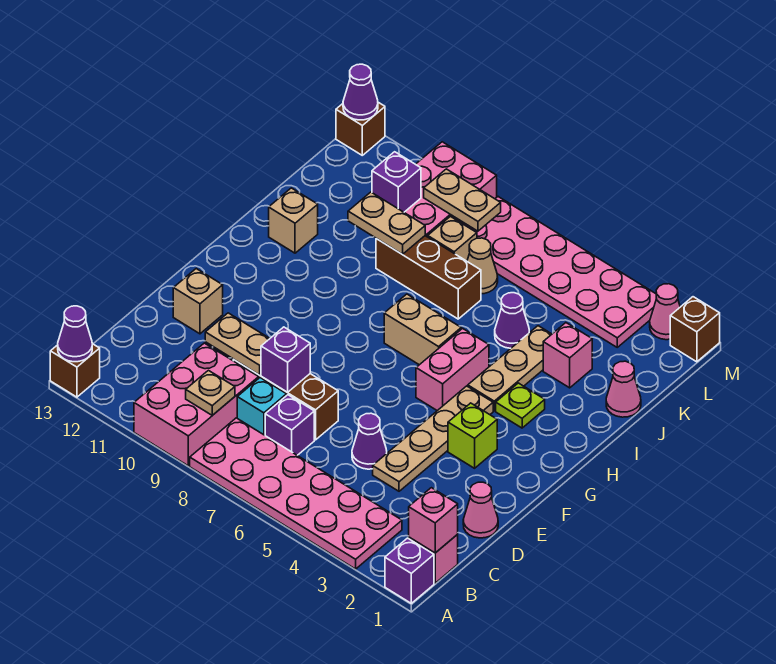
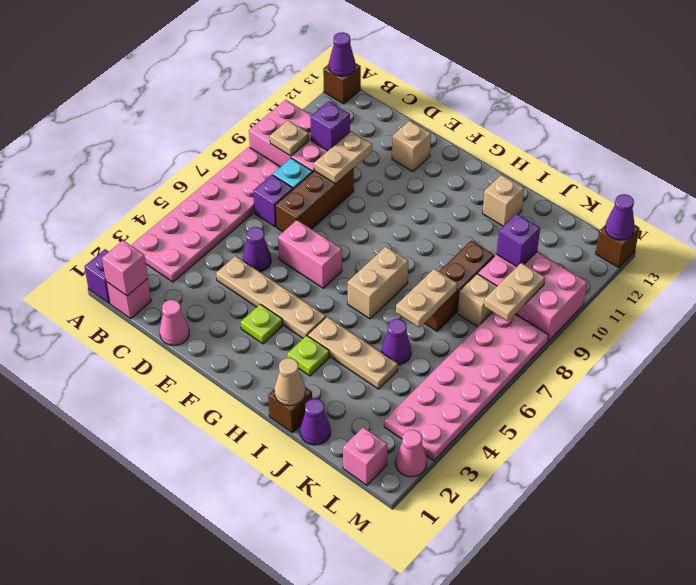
purple brick D8 level 2 -> purple brick C10 level 2
lime brick F3 level 1 -> lime plate F3 level 1
pink brick G5:H5 level 1 -> pink brick E6:F6 level 1
pink cone J1 level 1 -> purple cone J1 level 1
pink brick J3 level 1 -> pink brick L1 level 1
tan plate J9:J10 level 2 -> tan plate J6:J7 level 2
tan cone K7 level 1 -> tan cone I1 level 2
brown brick M1 level 1 -> brown brick I1 level 1

